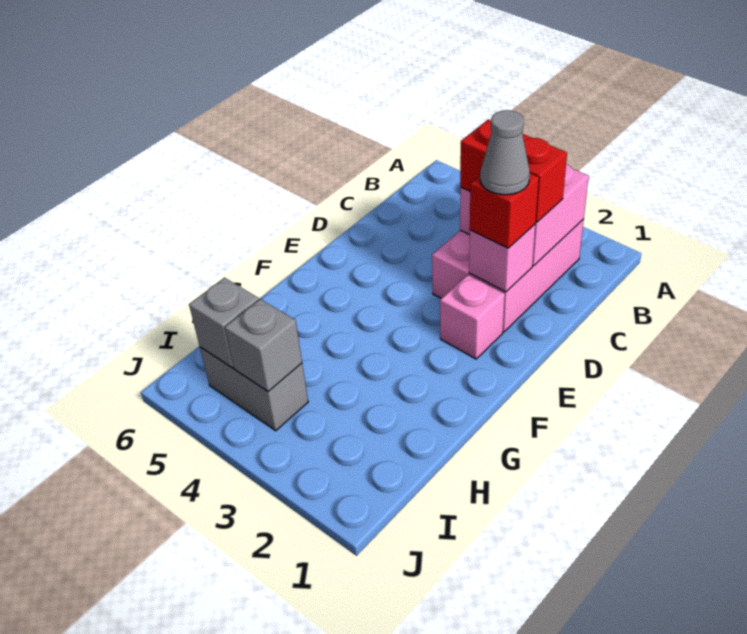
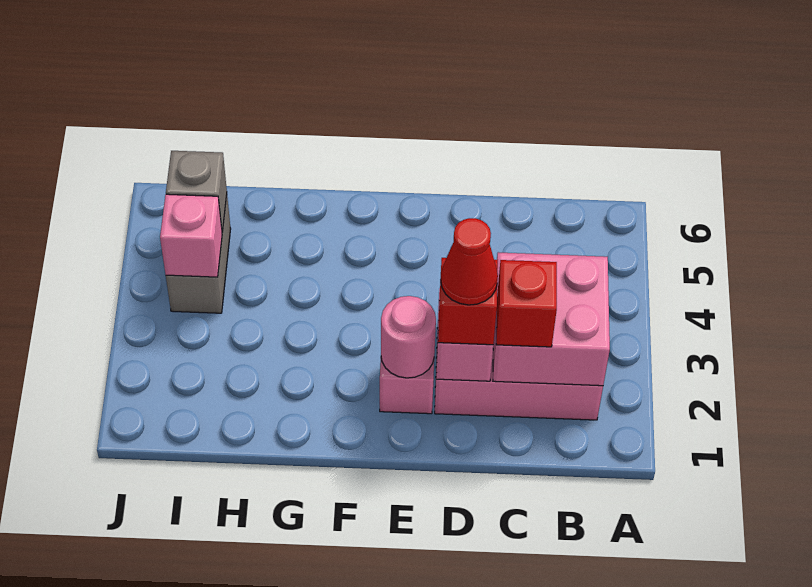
red brick C2:C3 level 3 -> red brick C2 level 3
grey cone D2 level 4 -> red cone D2 level 4
none -> pink round brick E2 level 2
grey brick I4 level 2 -> pink brick I4 level 2

